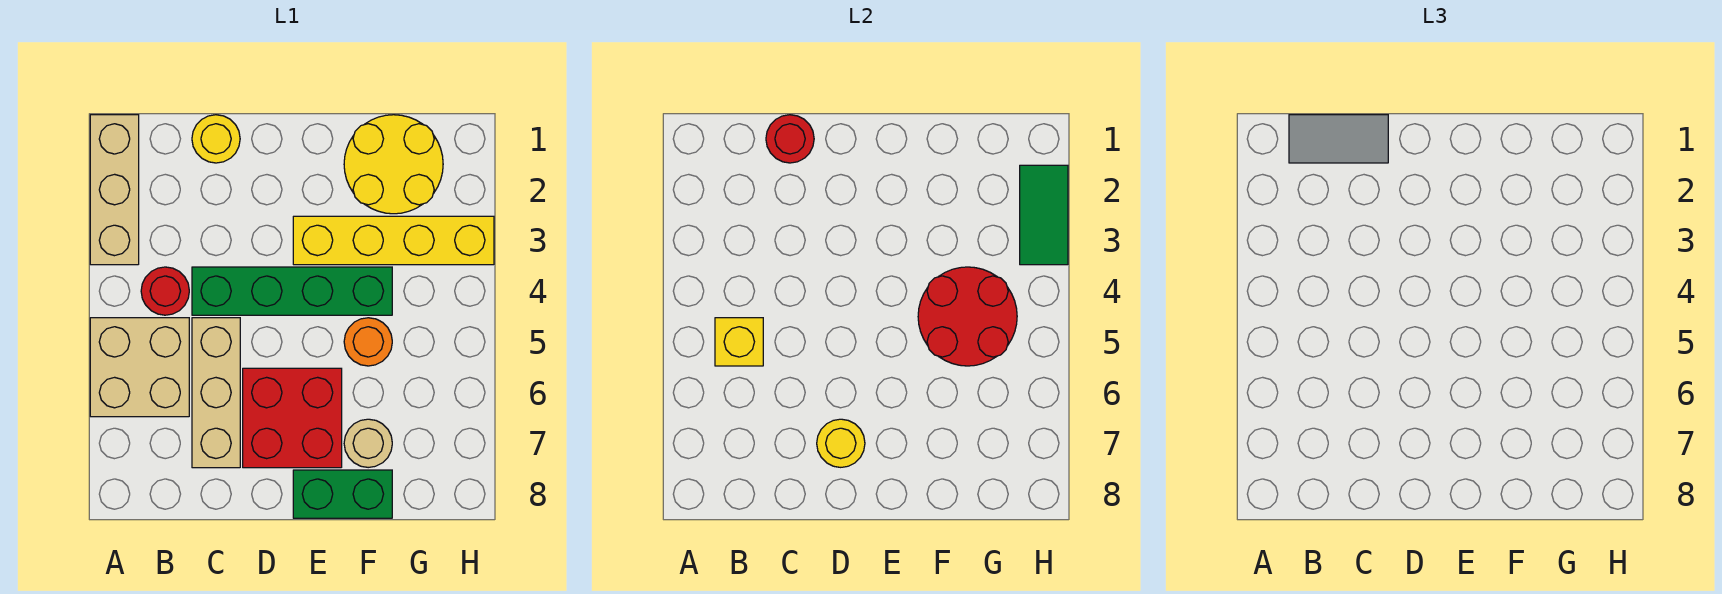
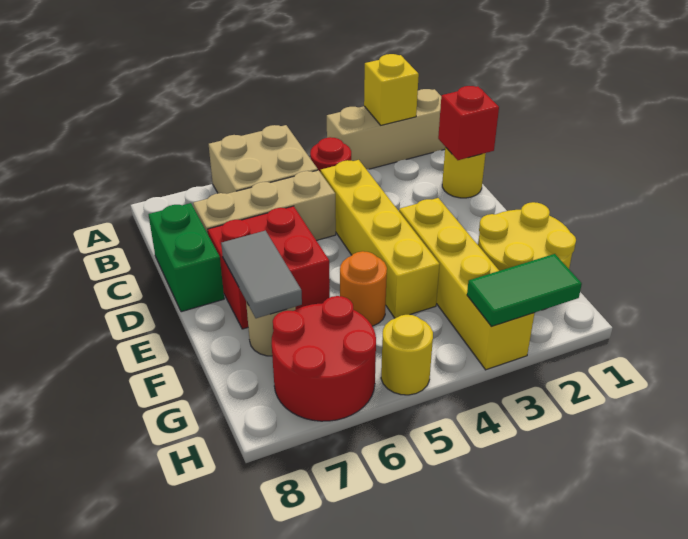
grey tile B1:C1 level 3 -> grey tile E7:F7 level 2
yellow brick B5 level 2 -> yellow brick A2 level 2
red round brick C1 level 2 -> red brick C1 level 2
green brick C4:F4 level 1 -> yellow brick C4:F4 level 1
yellow round brick D7 level 2 -> yellow round brick H5 level 1
green brick E8:F8 level 1 -> green brick C8:D8 level 1
red round brick F4:G5 level 2 -> red round brick G6:H7 level 1

